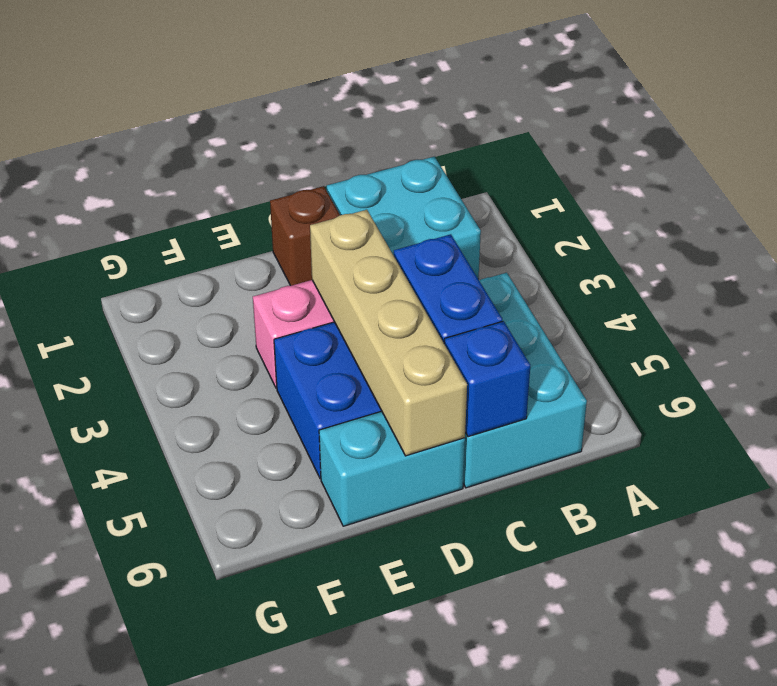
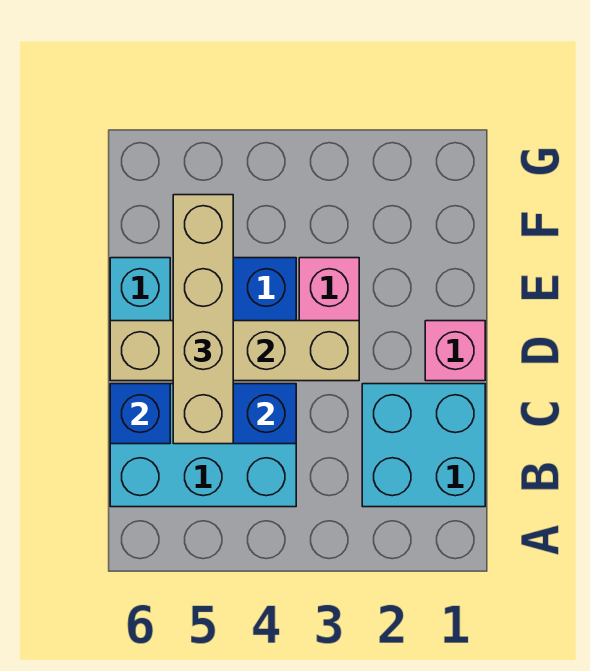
none -> tan brick C5:F5 level 3
brown brick D1 level 1 -> pink brick D1 level 1

